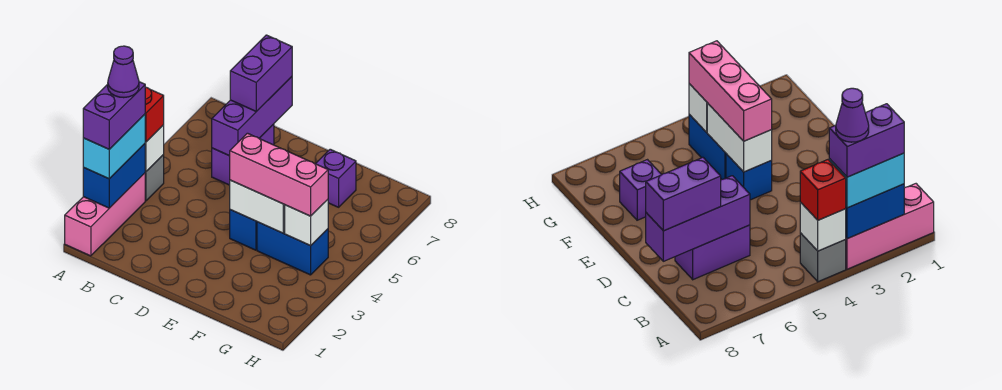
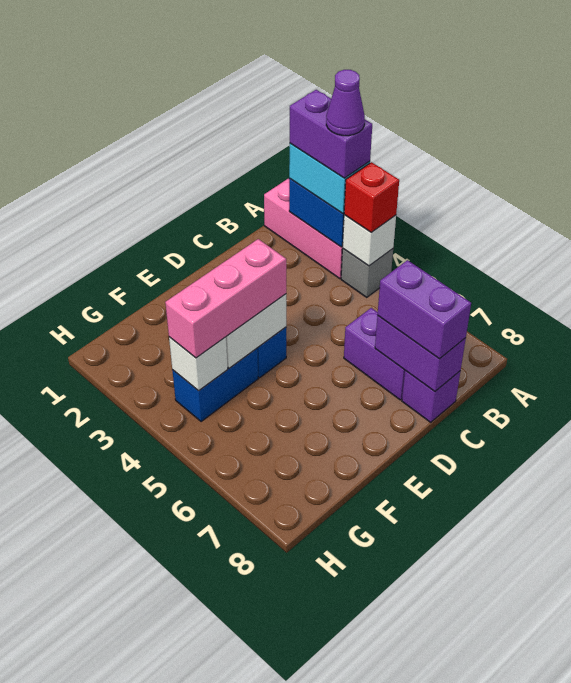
purple brick C6:C8 level 2 -> purple brick C7:C8 level 2
purple brick F7 level 1 -> purple brick C8 level 1

